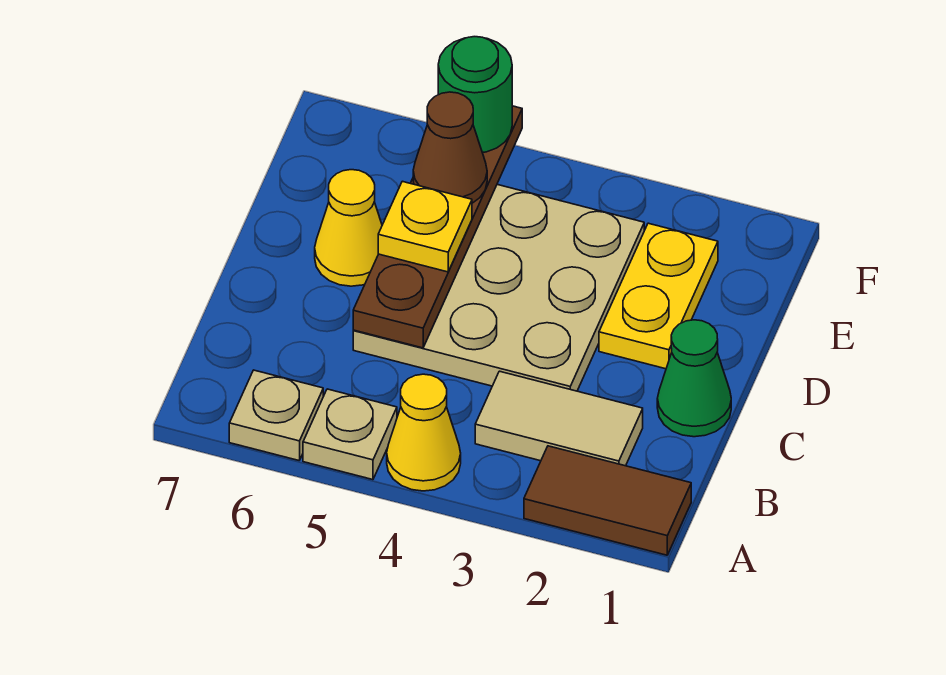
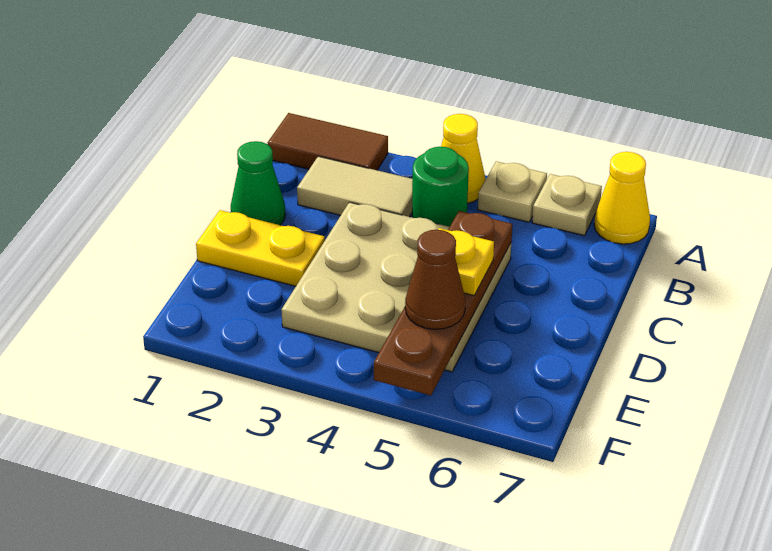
yellow plate D2:E2 level 1 -> yellow plate D1:D2 level 1
yellow cone D6 level 1 -> yellow cone A7 level 1
green round brick F5 level 3 -> green round brick B4 level 1

